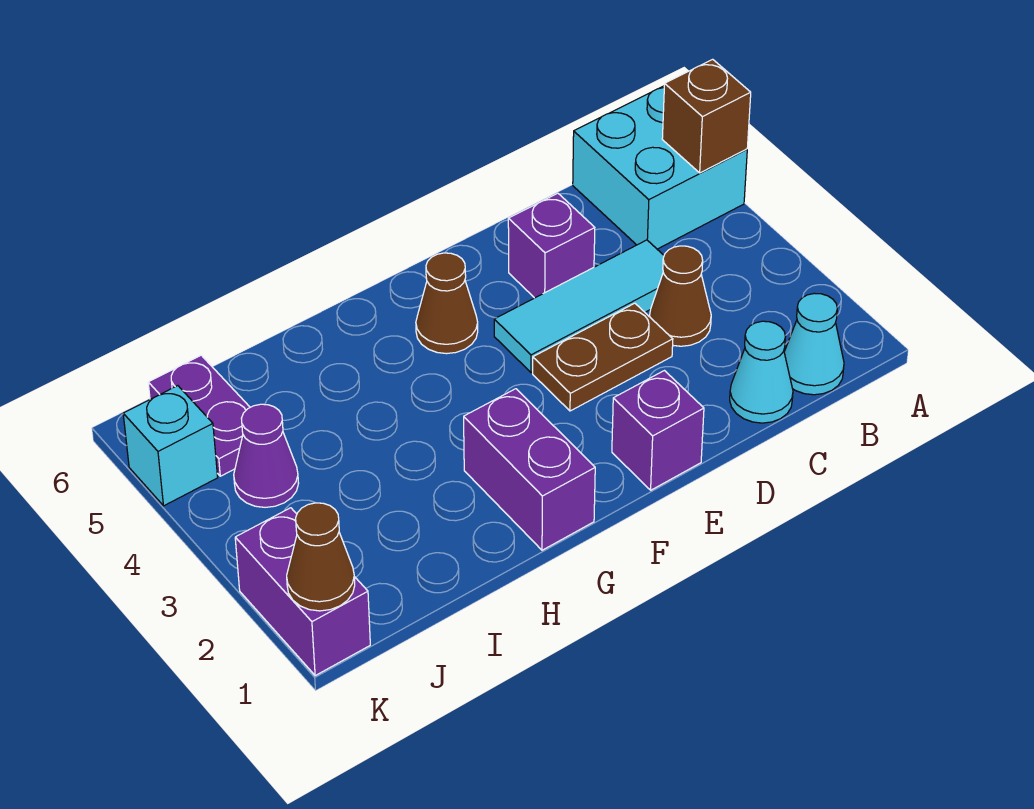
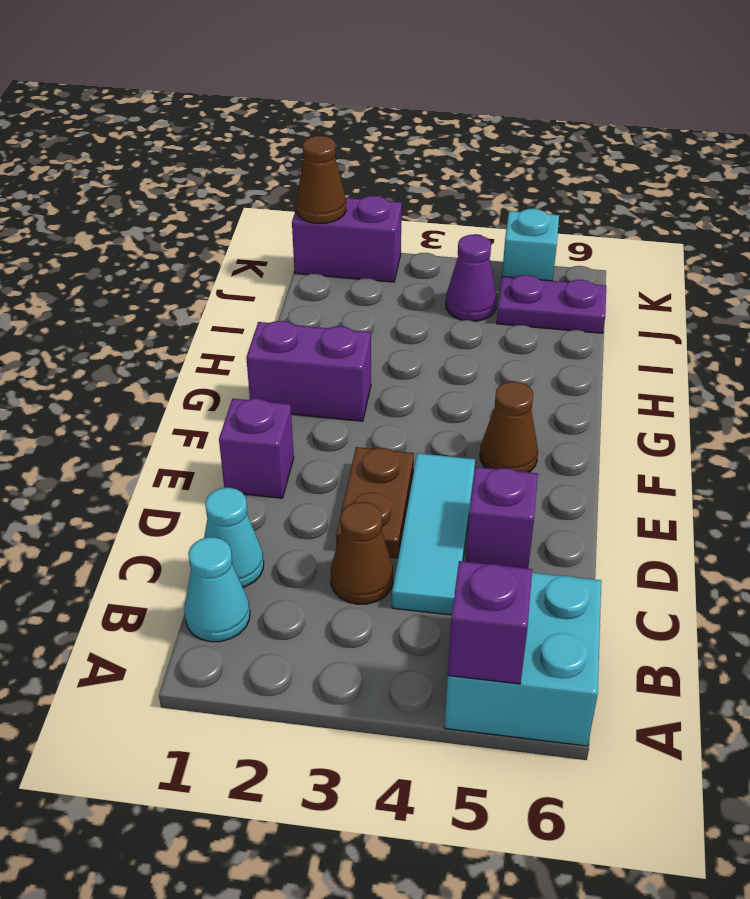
brown brick A5 level 2 -> purple brick A5 level 2

